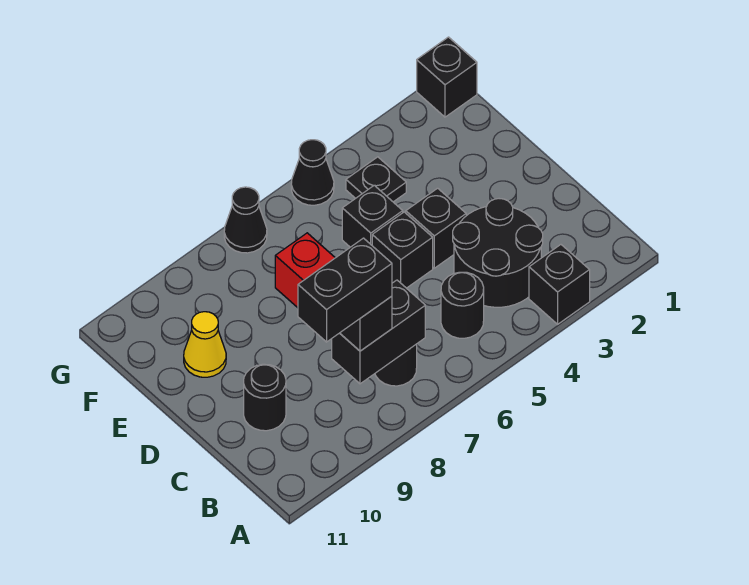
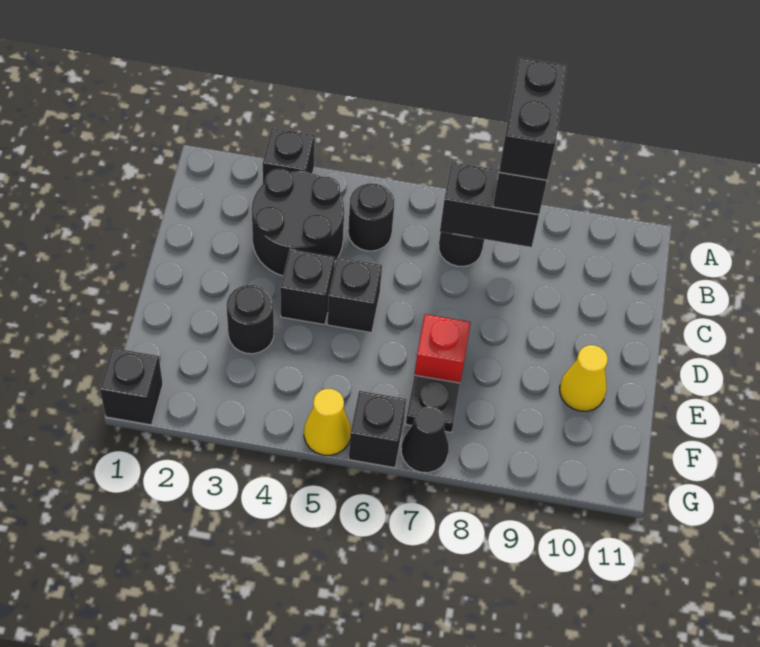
black brick B8:B9 level 4 -> black brick A8:B8 level 4
black round brick C10 level 1 -> black round brick E3 level 1
black brick E5 level 1 -> black brick G6 level 1
black plate F4 level 1 -> black plate F7 level 1
black cone G5 level 1 -> yellow cone G5 level 1

